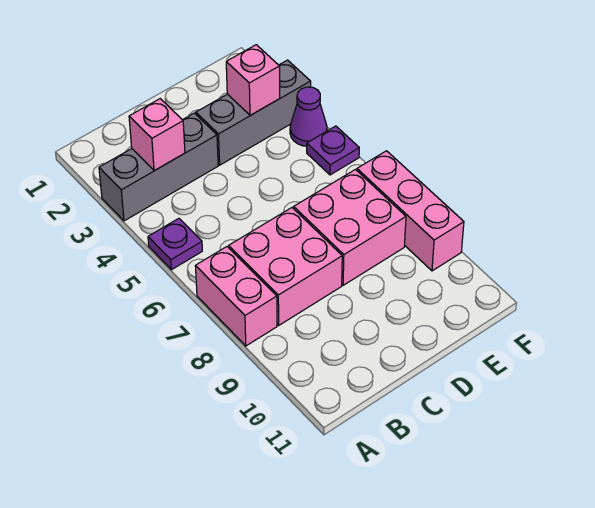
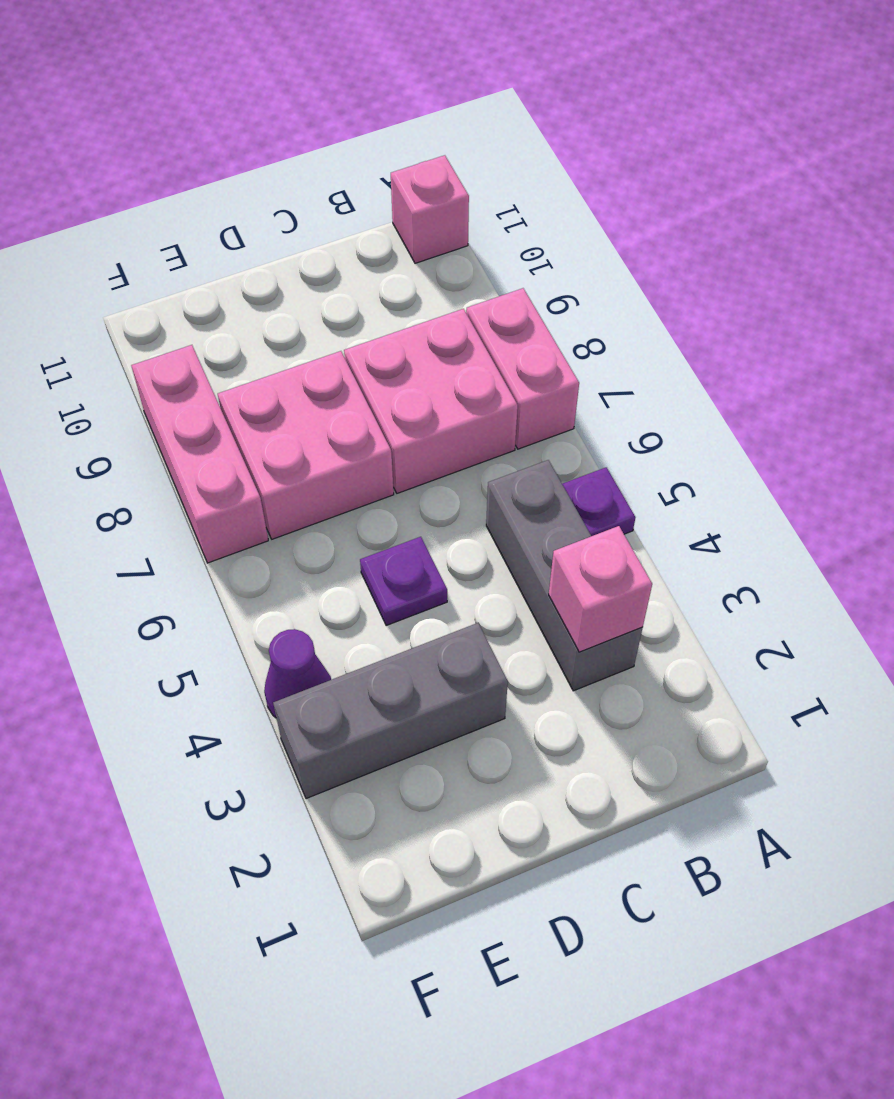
grey brick A3:C3 level 1 -> grey brick B3:B5 level 1
pink brick E3 level 2 -> pink brick A11 level 1
purple plate F5 level 1 -> purple plate D5 level 1

